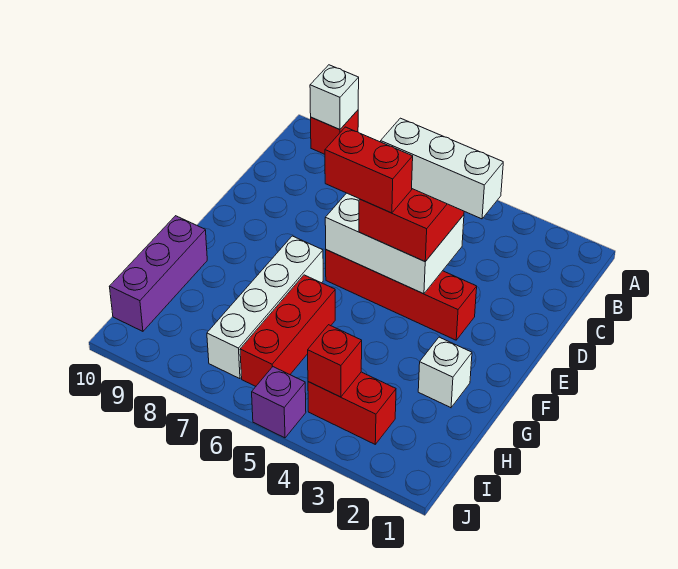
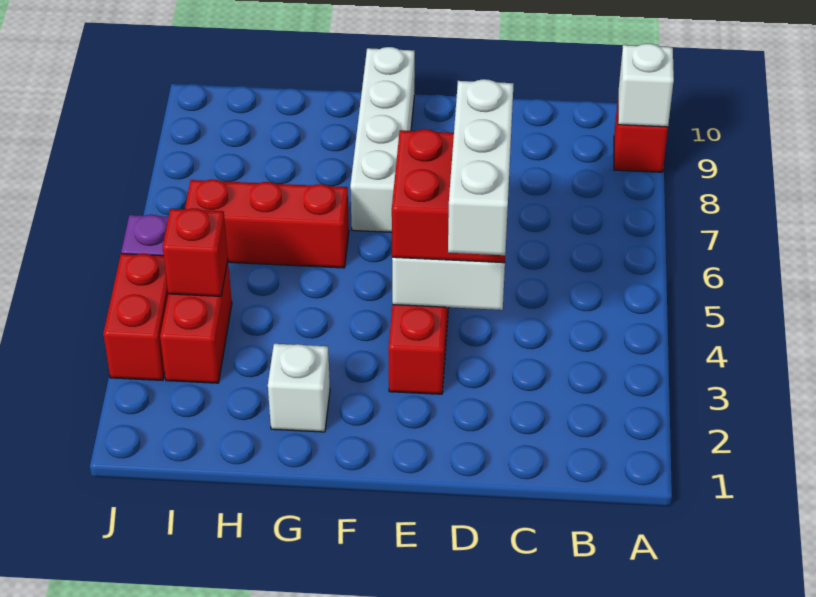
red brick E5:E6 level 4 -> red brick J3:J4 level 1
white brick F7:I7 level 1 -> white brick F7:F10 level 1
purple brick G10:I10 level 1 -> none

